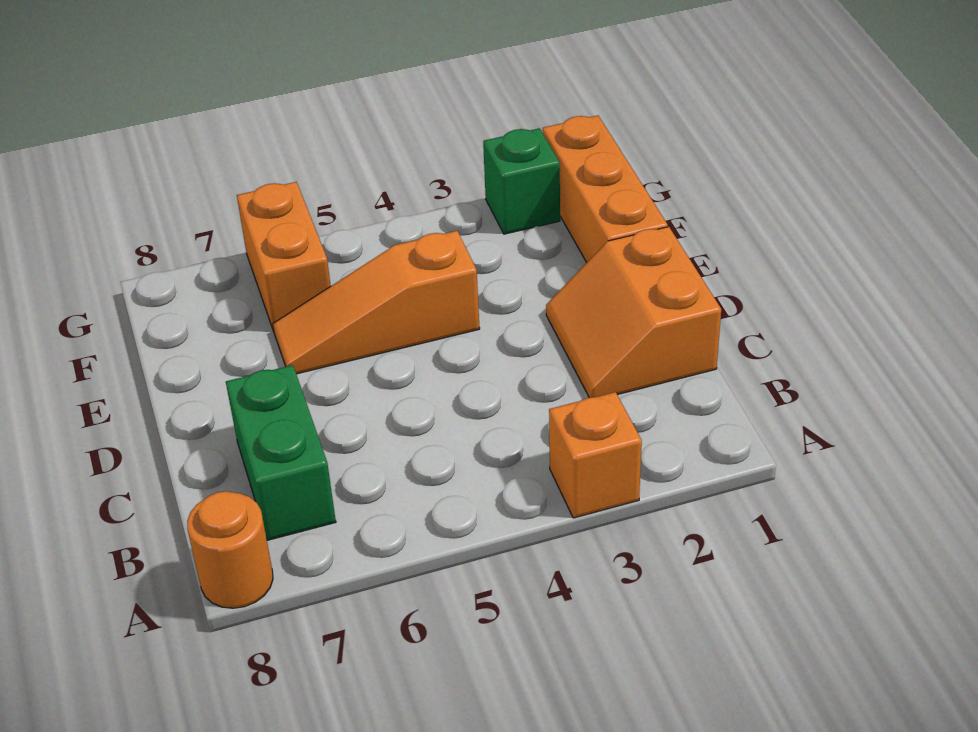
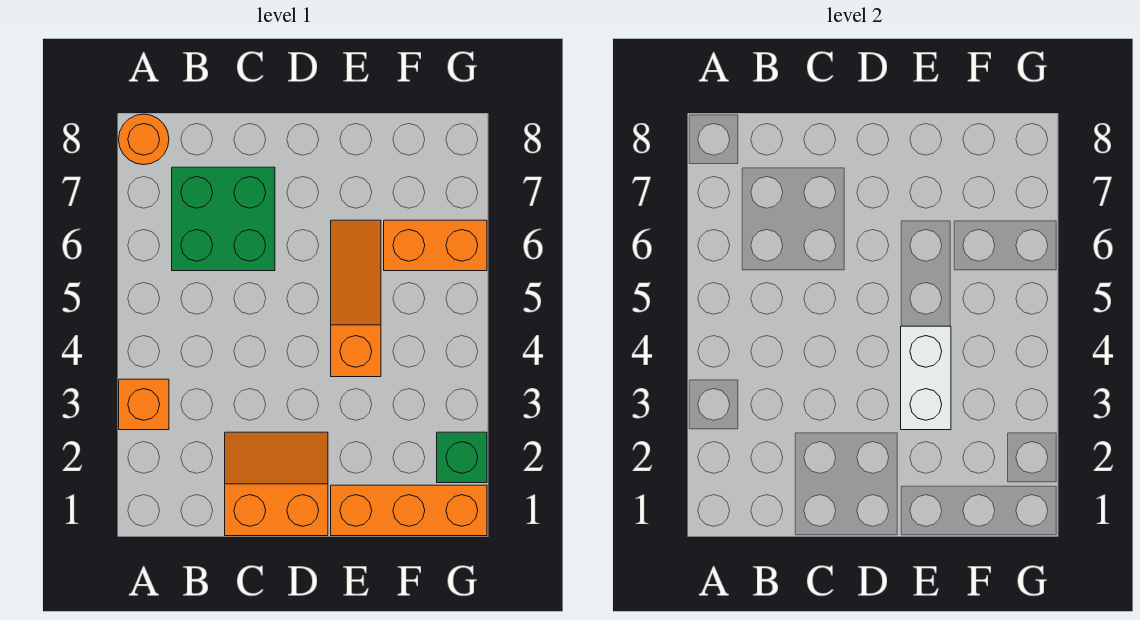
green brick B7:C7 level 1 -> green brick B6:C7 level 1
none -> white brick E3:E4 level 2

